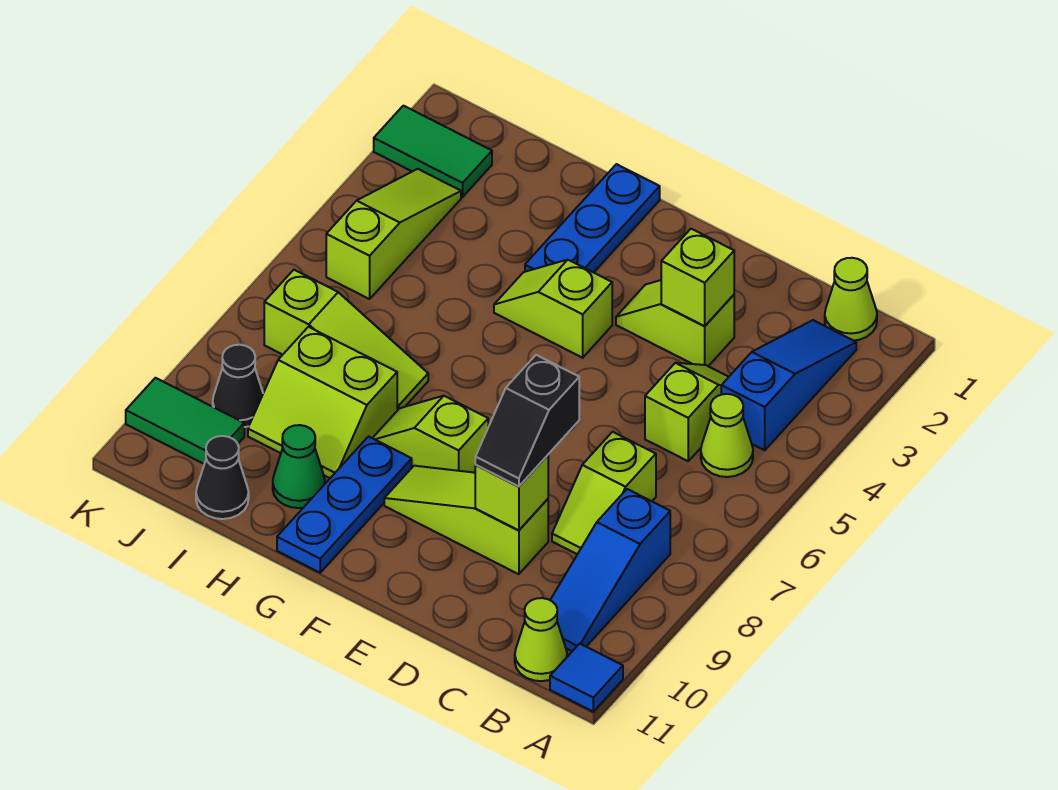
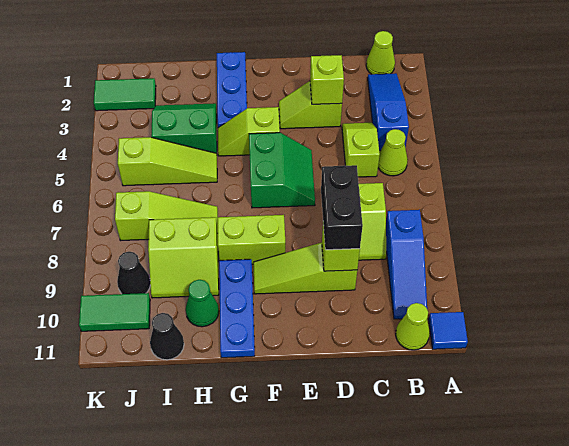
black slope D8:D9 level 3 top 8 -> black brick D8:D9 level 3
none -> green slope E5:F6 level 1 top F
lime slope F8:G8 level 1 top F -> lime brick F8:G8 level 1
none -> green slope H3:I4 level 1 top 4
lime slope J3:J5 level 1 top 5 -> lime slope H5:J5 level 1 top J

